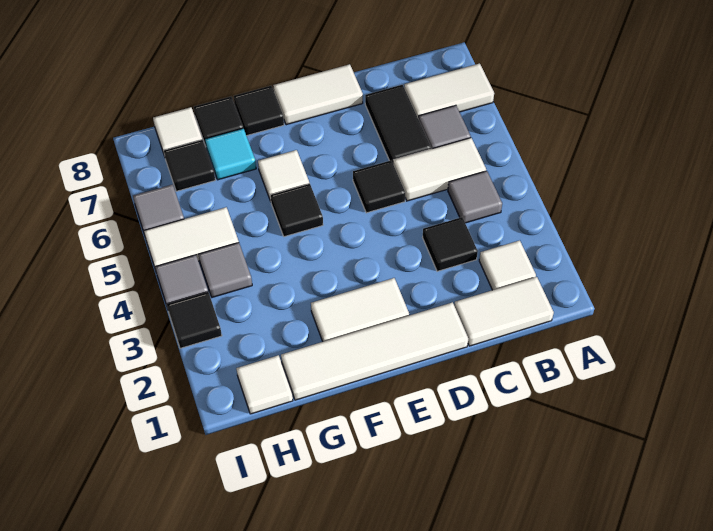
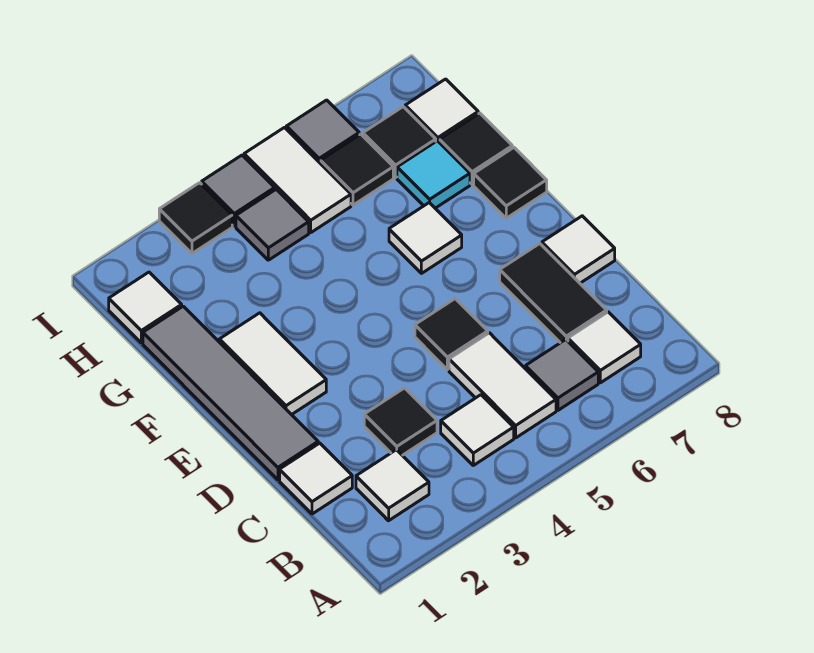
white tile A7:B7 level 1 -> white tile B7 level 1
white tile B1:C1 level 1 -> white tile C1 level 1
grey tile B4 level 1 -> white tile B4 level 1
black tile C6:C7 level 1 -> black tile C7:D7 level 1
white tile D1:G1 level 1 -> grey tile D1:G1 level 1
white tile D8:E8 level 1 -> white tile D8 level 1
black tile F5 level 1 -> black tile H6 level 1

